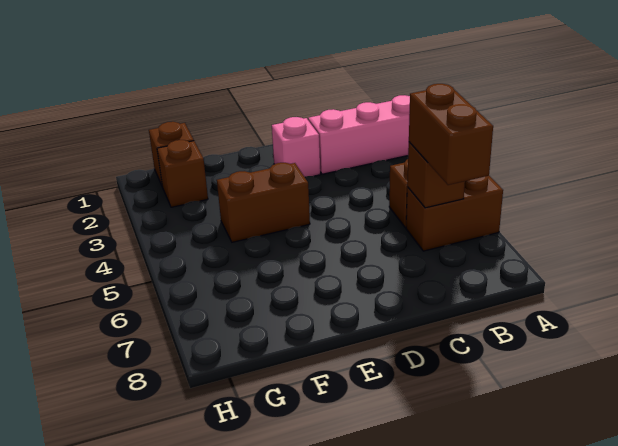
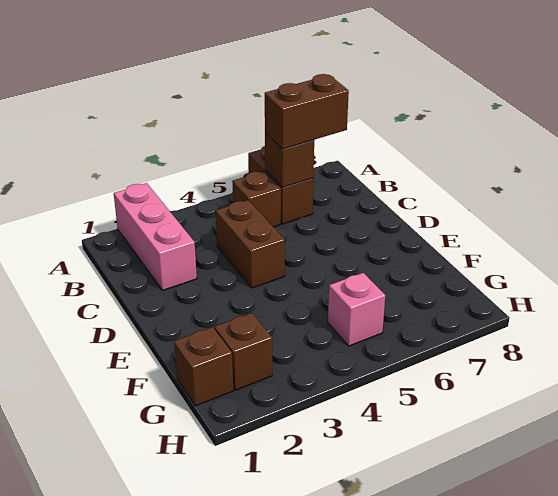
pink brick D2 level 1 -> pink brick G5 level 1
brown brick E4:F4 level 1 -> brown brick C4:D4 level 1

